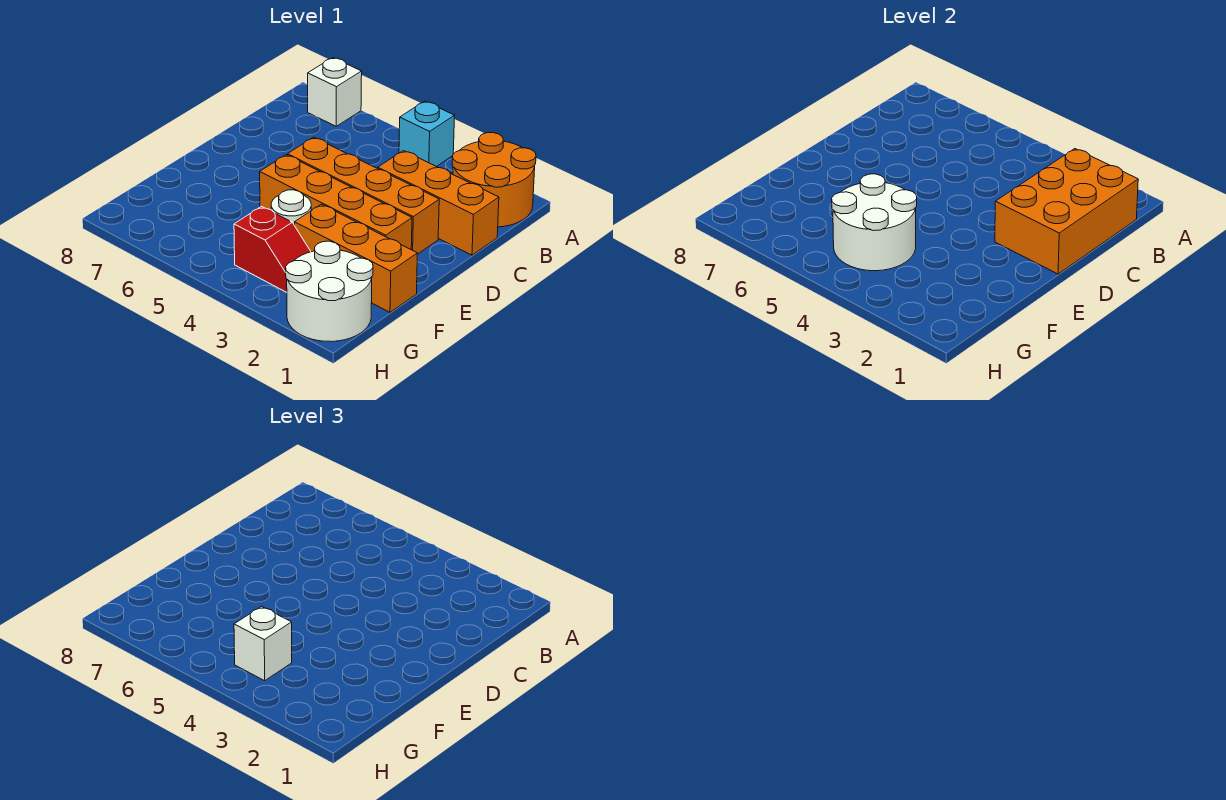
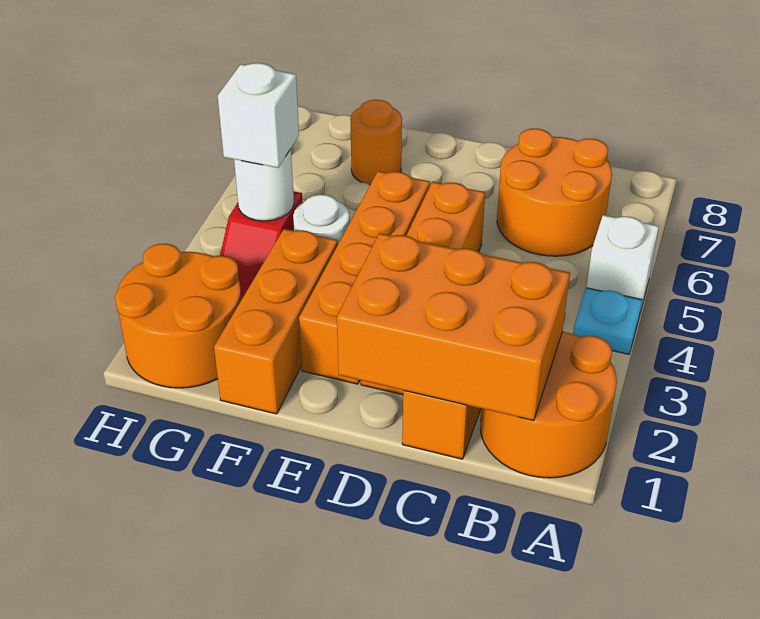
cyan brick A4 level 1 -> cyan plate A4 level 1
white brick A7 level 1 -> white brick A5 level 1
none -> orange round brick B6:C7 level 1
white round brick F4:G5 level 2 -> white round brick G4 level 2
none -> orange round brick F7 level 1
white round brick G1:H2 level 1 -> orange round brick G1:H2 level 1

